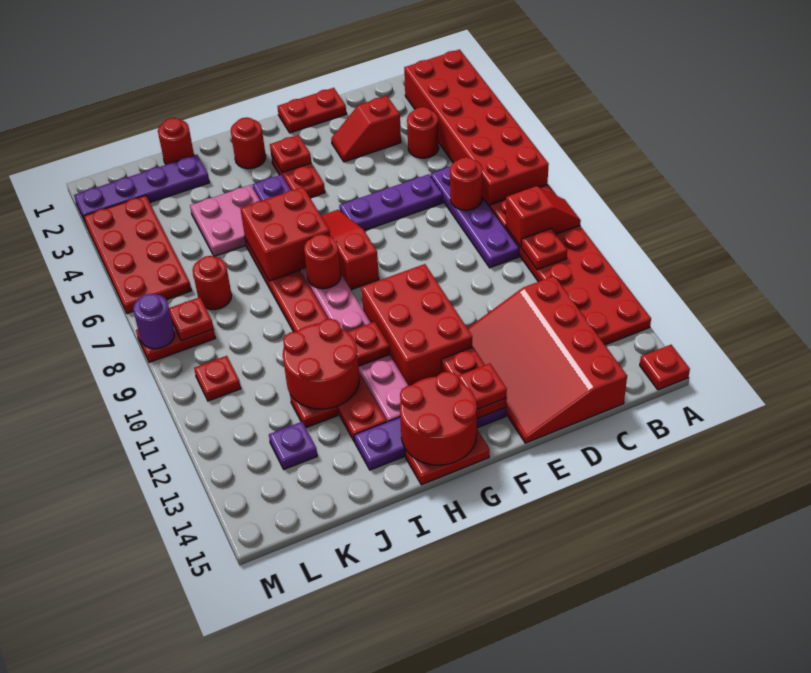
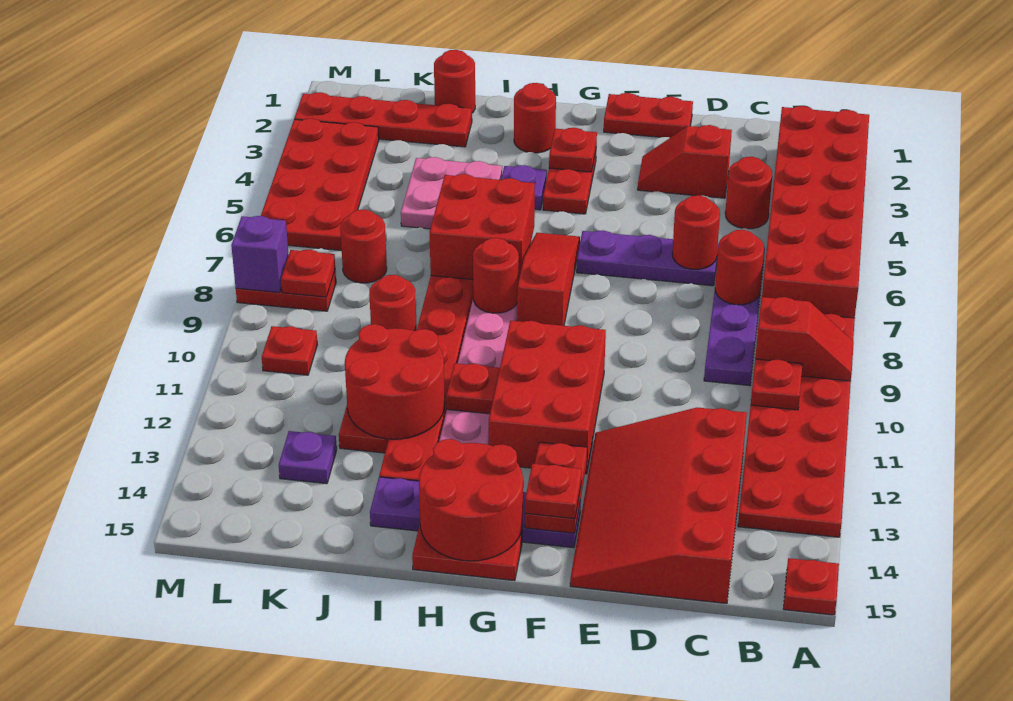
none -> red round brick D6 level 2
purple plate J2:M2 level 1 -> red plate J2:M2 level 1
none -> red round brick J9 level 1
purple round brick M8 level 2 -> purple brick M8 level 2

